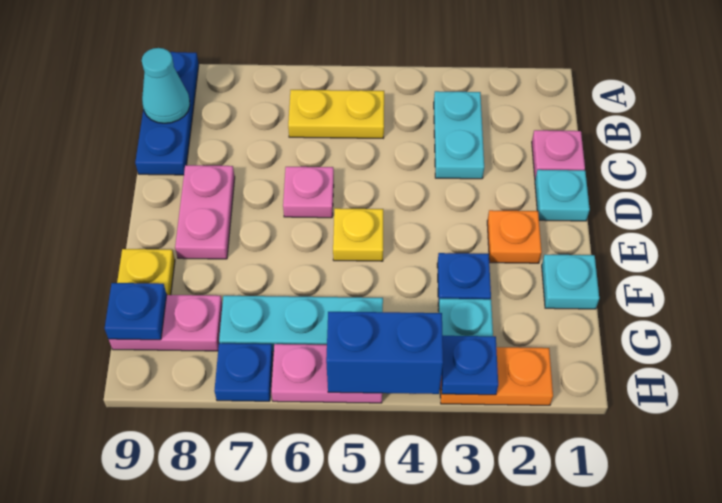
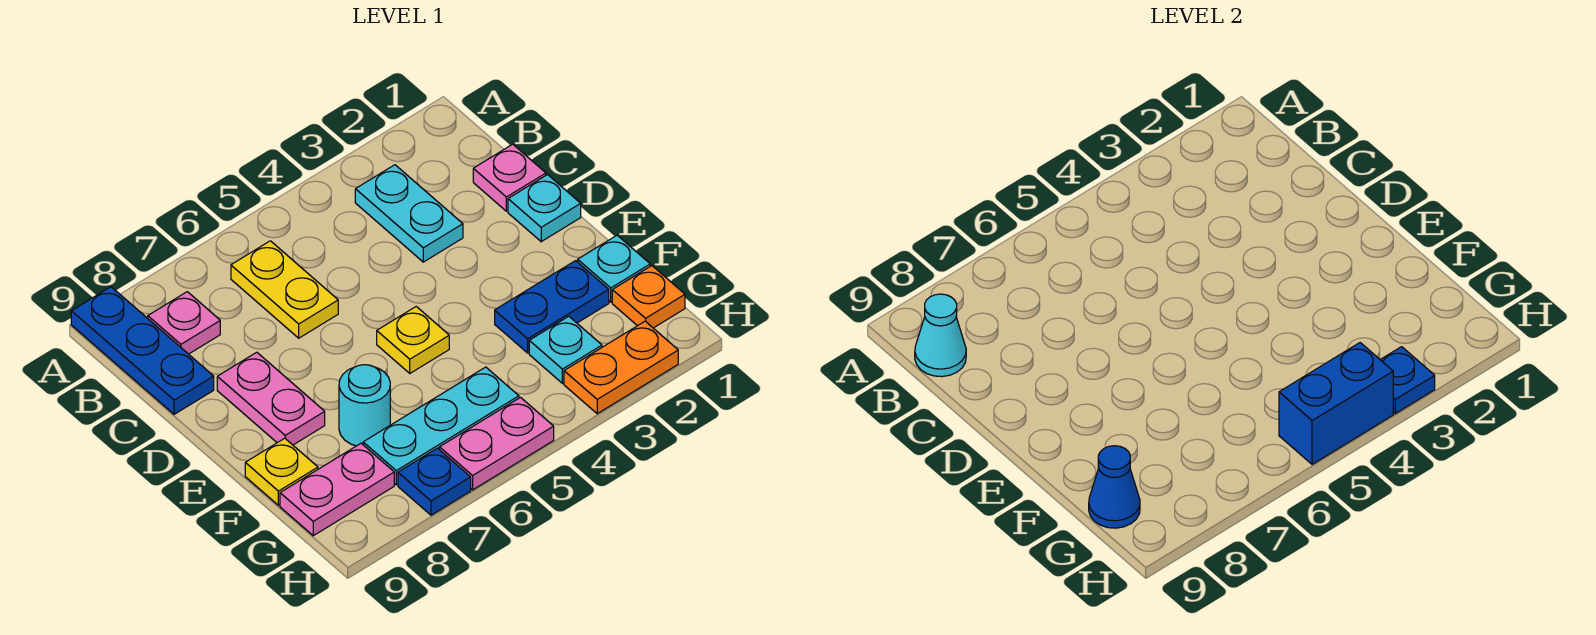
yellow plate B5:B6 level 1 -> yellow plate B6:C6 level 1
pink plate D6 level 1 -> pink plate B8 level 1
orange plate E2 level 1 -> orange plate G1 level 1
blue plate F3 level 1 -> blue plate F2:F3 level 1
none -> cyan round brick F7 level 1
blue plate G9 level 2 -> blue cone G9 level 2

